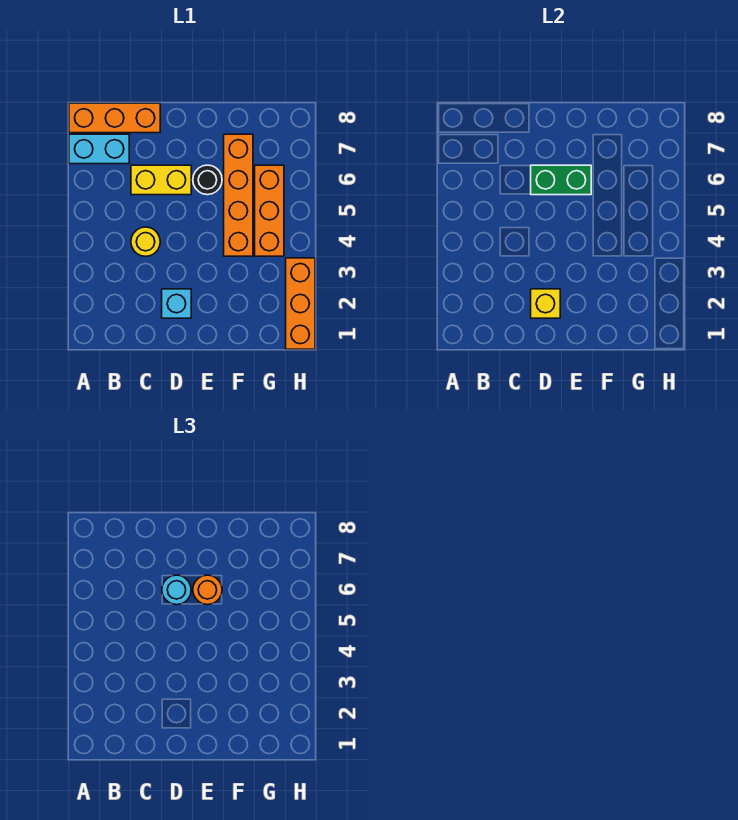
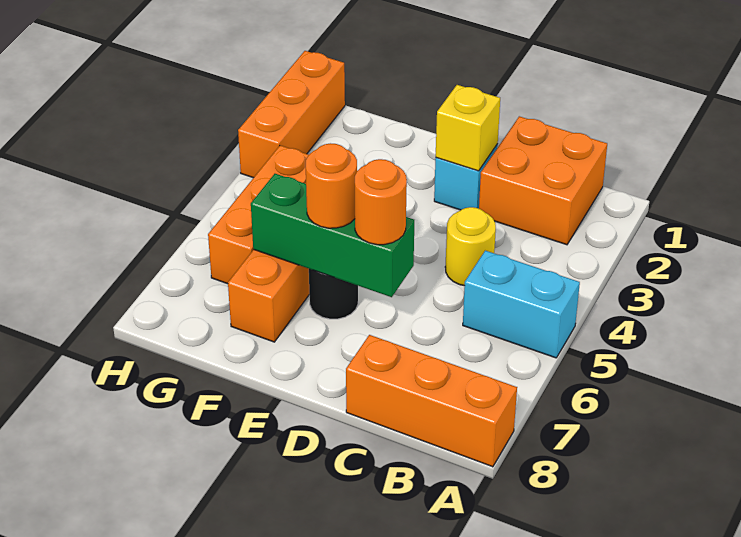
cyan brick A7:B7 level 1 -> cyan brick A5:B5 level 1
none -> orange brick B1:C2 level 1
yellow brick C6:D6 level 1 -> none
green brick D6:E6 level 2 -> green brick D6:F6 level 2
cyan round brick D6 level 3 -> orange round brick D6 level 3

